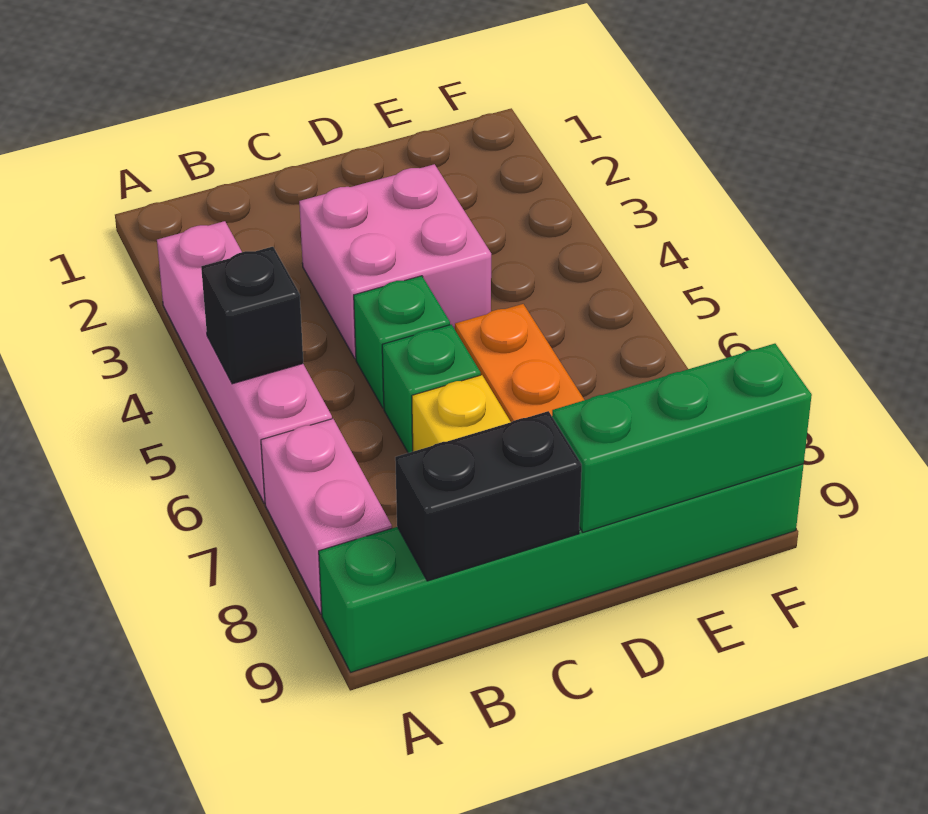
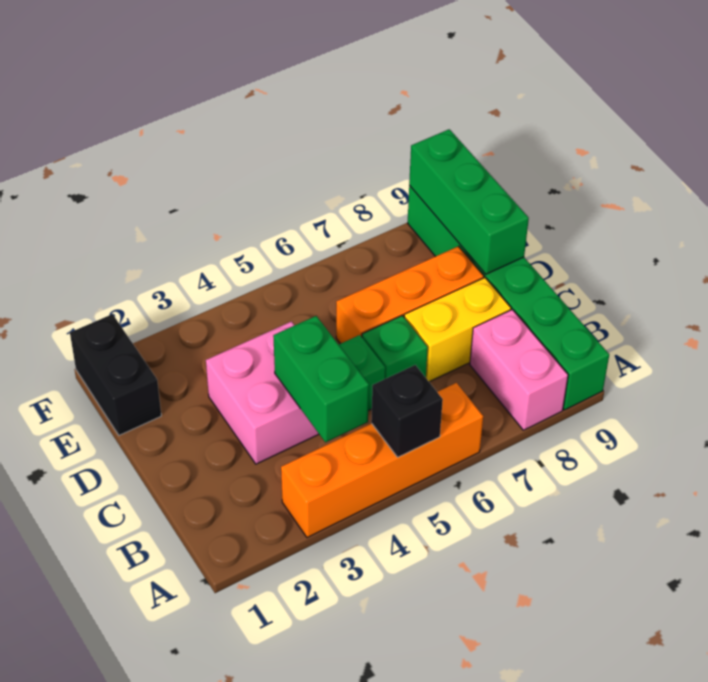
pink brick A3:A6 level 1 -> orange brick A3:A6 level 1
pink brick A7:A8 level 1 -> pink brick A8:B8 level 1
none -> green brick B4:C4 level 2
black brick B9:C9 level 2 -> black brick E1:F1 level 1

